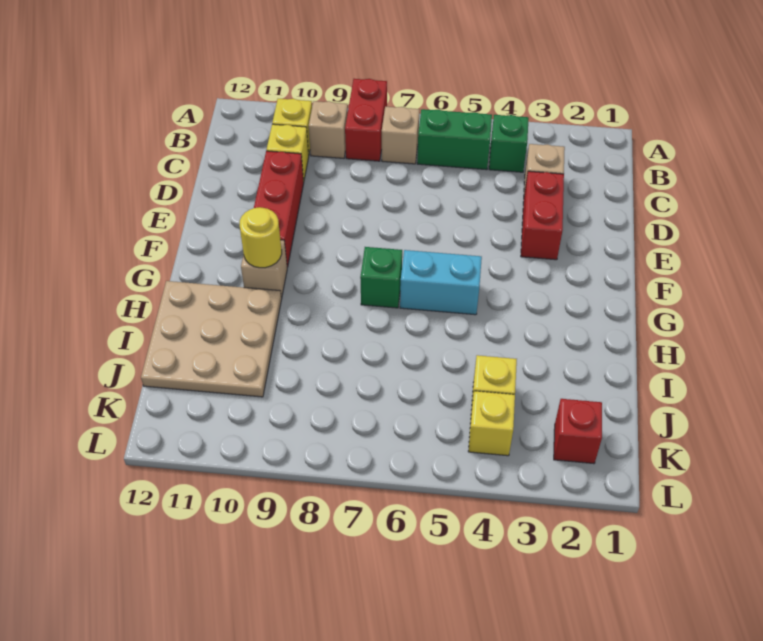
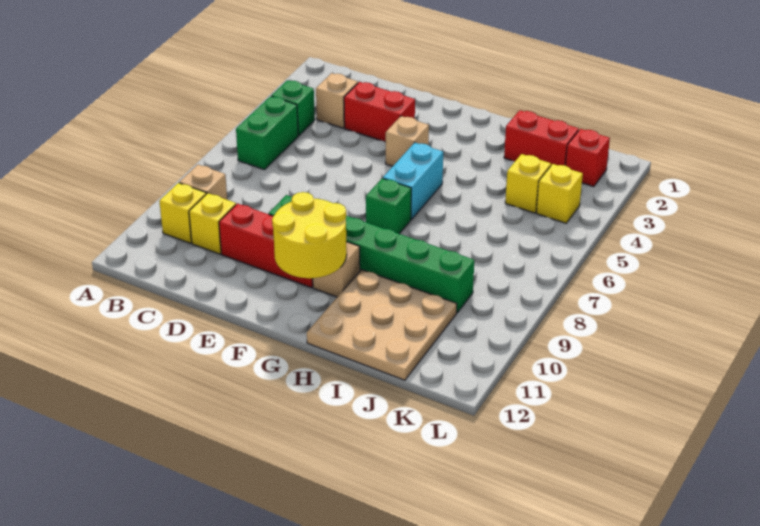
red brick A8:B8 level 1 -> red brick I2:J2 level 1
tan brick B7 level 1 -> tan brick F4 level 1
none -> green brick E9:J9 level 1
yellow round brick G10 level 2 -> yellow round brick F10:G11 level 2

